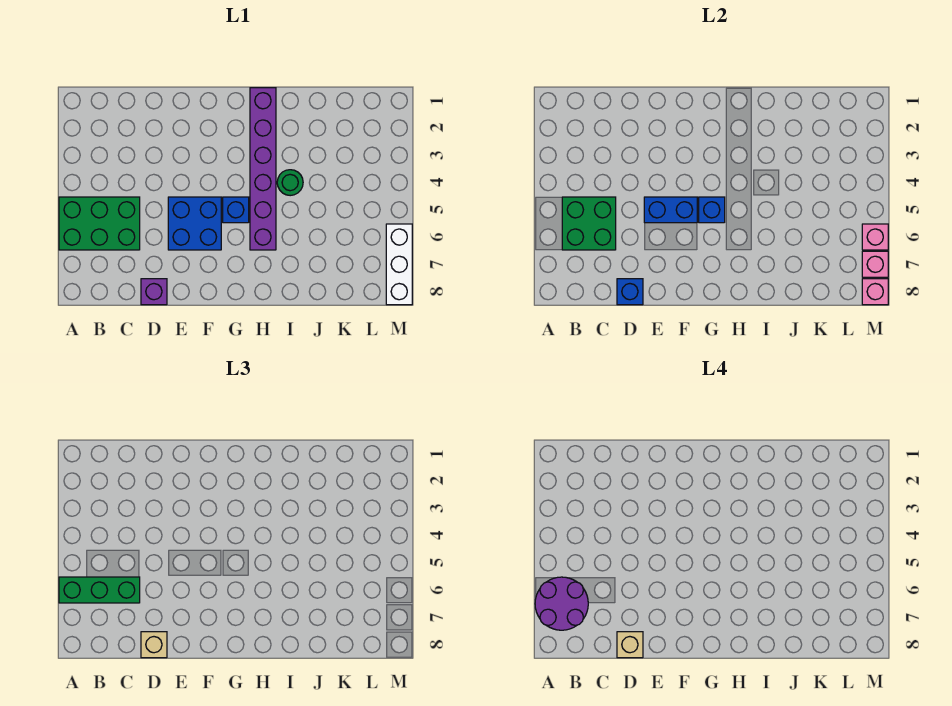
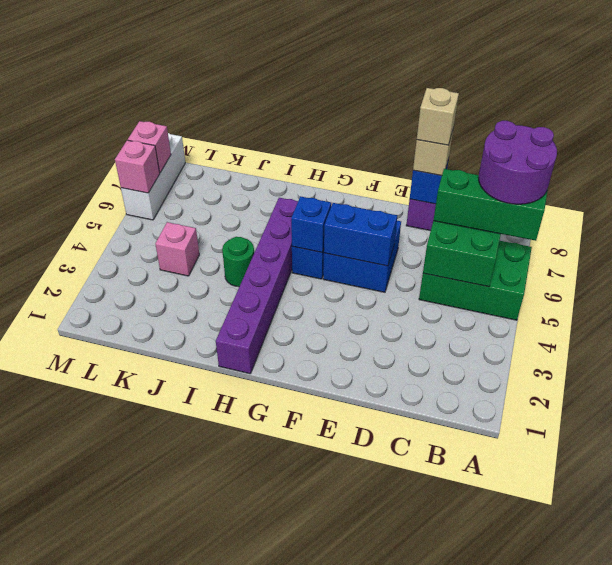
pink brick M8 level 2 -> pink brick K4 level 1

